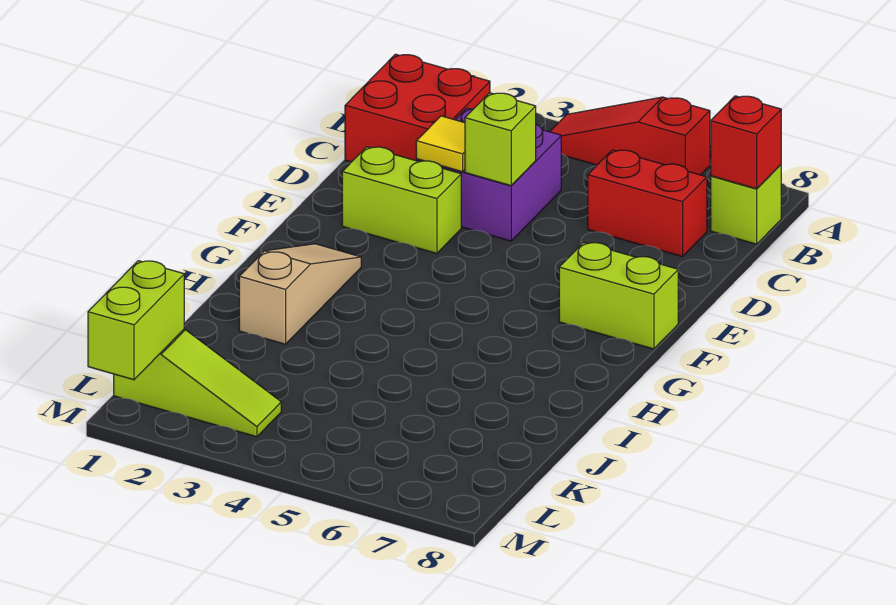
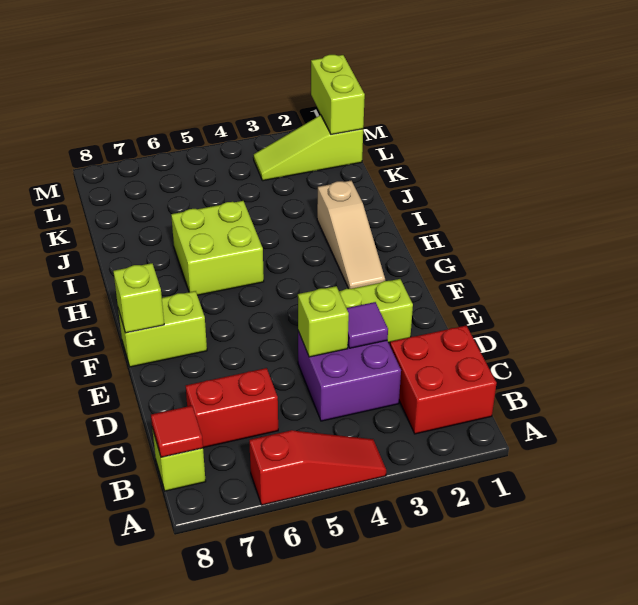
red brick B8 level 2 -> red tile B8 level 2
yellow tile D3 level 2 -> purple tile D3 level 2
none -> lime brick F8 level 2
none -> lime brick H5:I6 level 1

